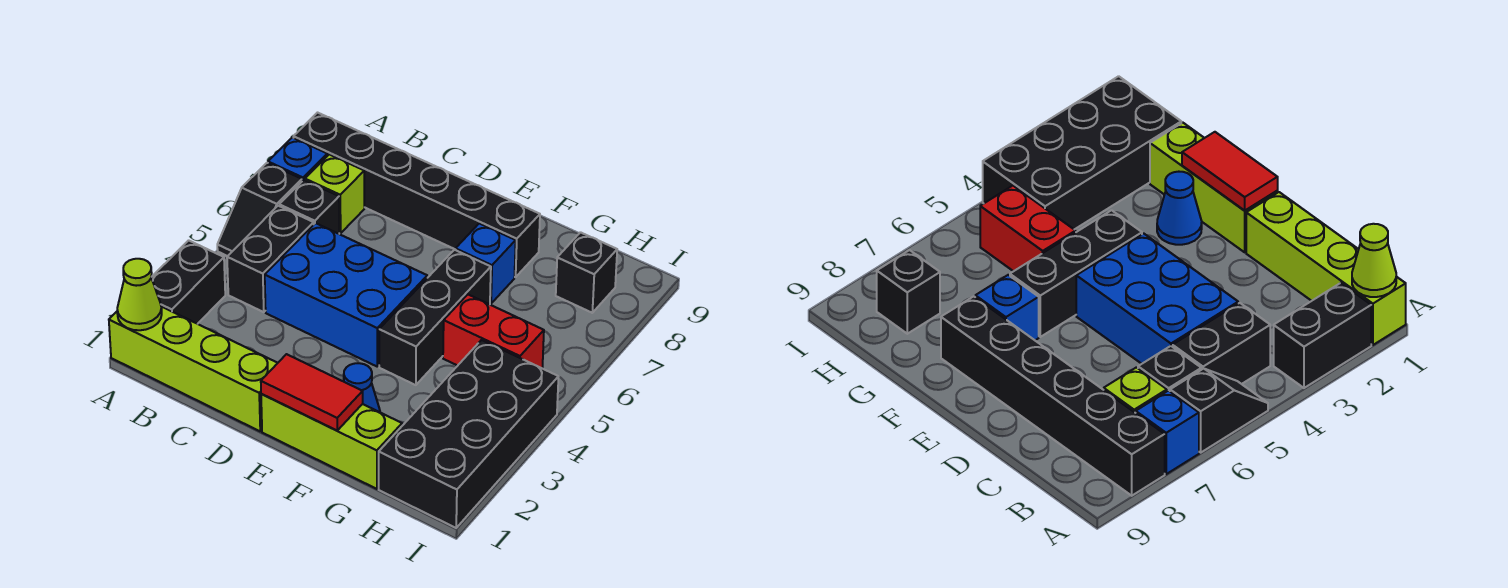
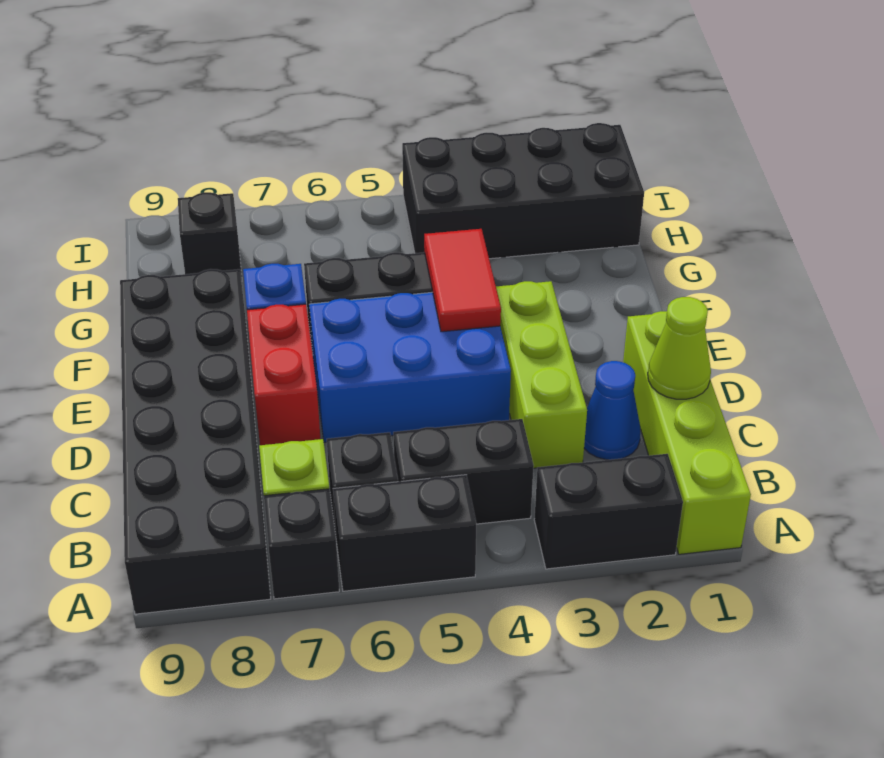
lime cone A1 level 2 -> lime cone C1 level 2
black slope A5:A6 level 1 top 6 -> black brick A5:A6 level 1
blue brick A7 level 1 -> black brick A7 level 1
black brick A8:F8 level 1 -> black brick A8:F9 level 1
blue brick C4:E5 level 1 -> blue brick D4:E6 level 1
lime brick E1:G1 level 1 -> lime brick C3:E3 level 1
red tile E1:F1 level 2 -> red tile E4:F4 level 2
blue cone F2 level 1 -> blue cone C2 level 1
red brick G5:H5 level 1 -> red brick D7:E7 level 1

